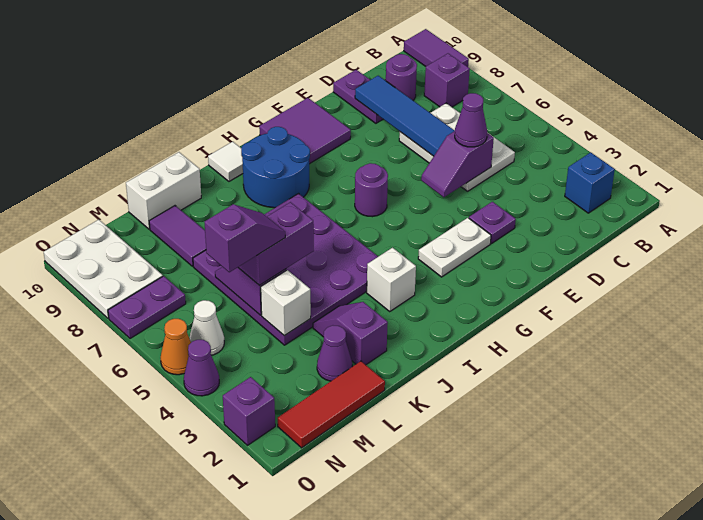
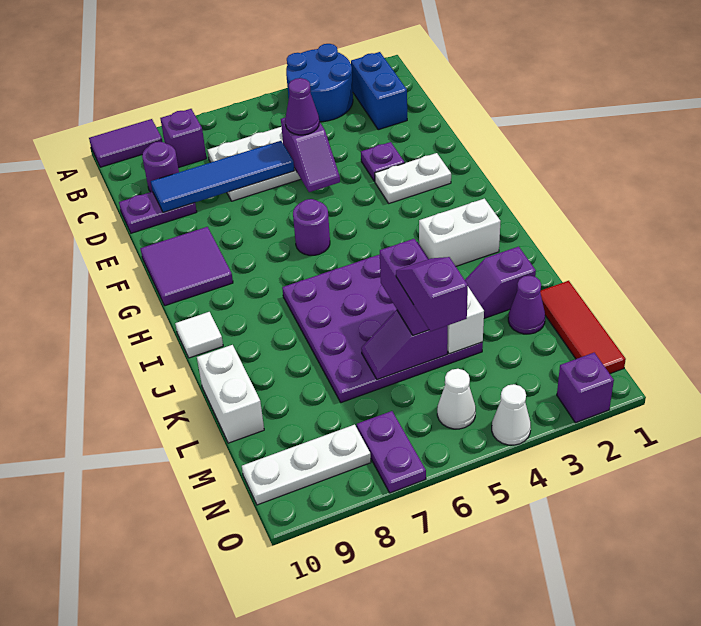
blue brick B2 level 1 -> blue brick B2:C2 level 1
white plate F3:G3 level 1 -> white plate F2:F3 level 1
blue round brick H8:I9 level 1 -> blue round brick A3:B4 level 1
white brick I3 level 1 -> white brick I2:I3 level 1
purple tile L8:L9 level 1 -> none
white plate N8:O10 level 1 -> white plate N8:N10 level 1
purple cone O4 level 1 -> white cone O4 level 1
orange cone O5 level 1 -> none

